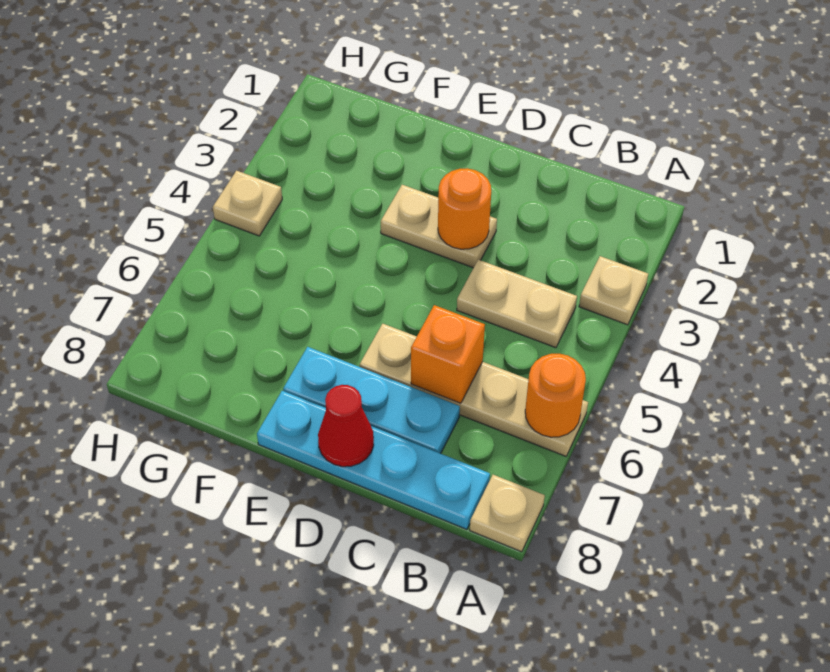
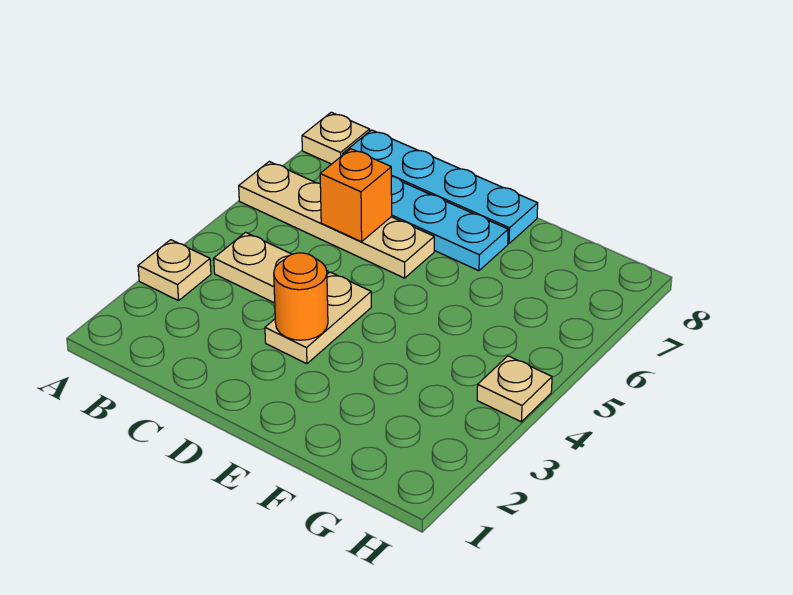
orange round brick A6 level 2 -> none
tan plate D3:E3 level 1 -> tan plate D3:D4 level 1
red cone D8 level 2 -> none

